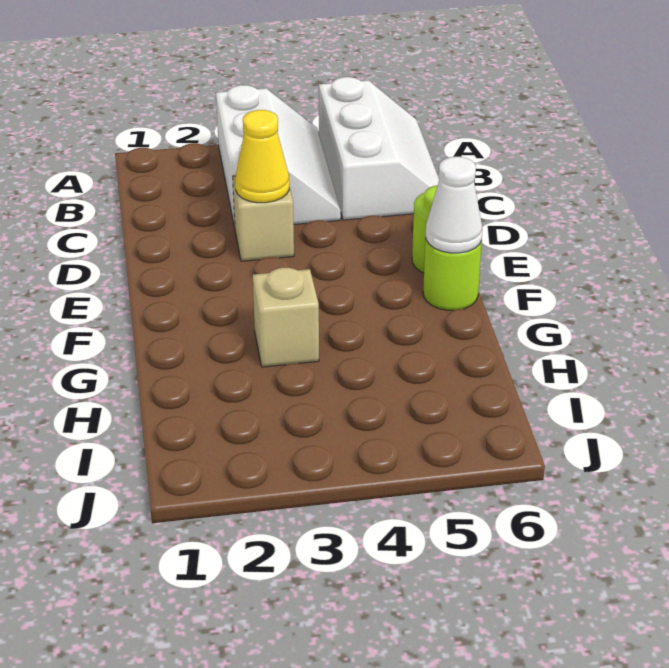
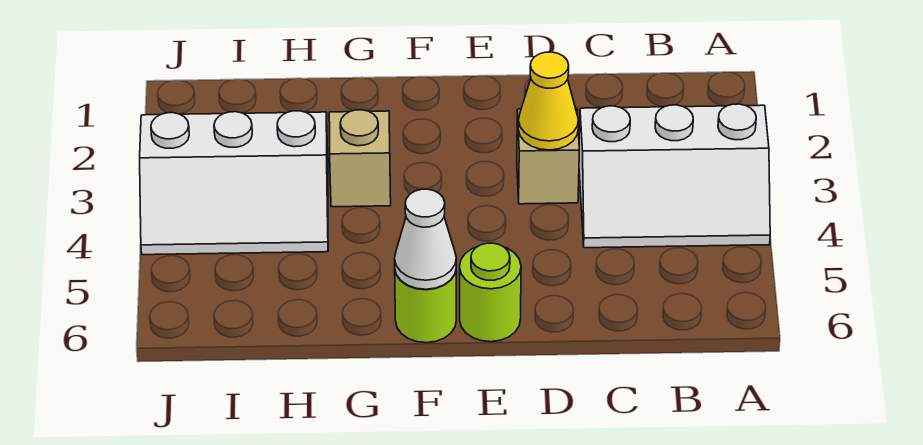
white slope A5:C6 level 1 top 5 -> white slope H3:J4 level 1 top 3

